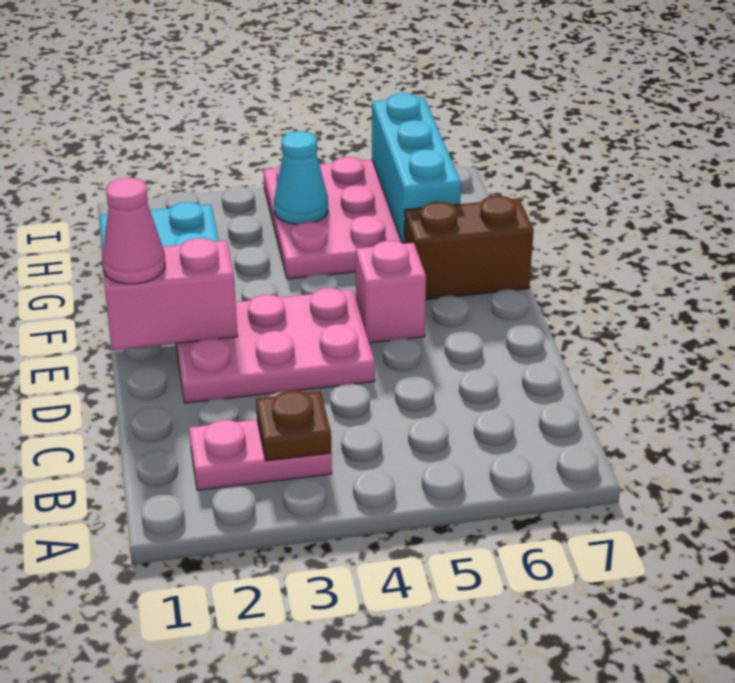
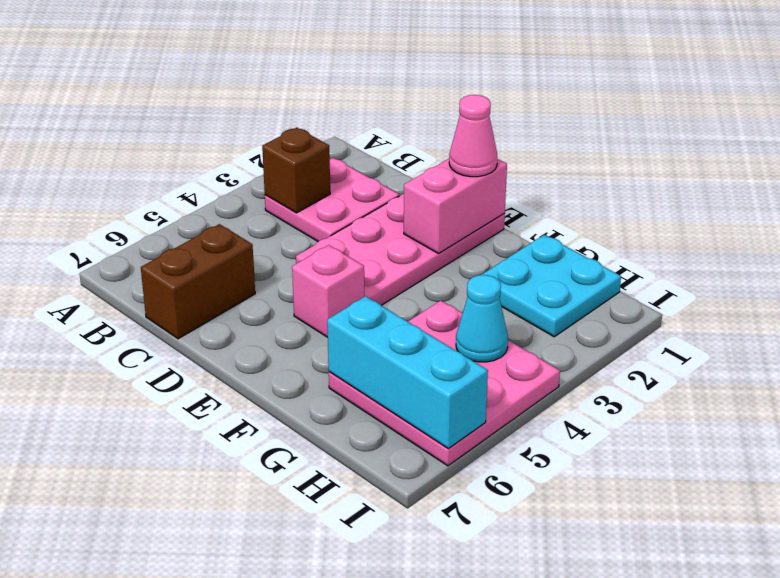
pink plate B2:B3 level 1 -> pink plate B2:C3 level 1
brown plate B3 level 2 -> brown brick B3 level 2
pink plate D2:E4 level 1 -> pink plate D1:E4 level 1
brown brick F6:F7 level 1 -> brown brick C6:C7 level 1

